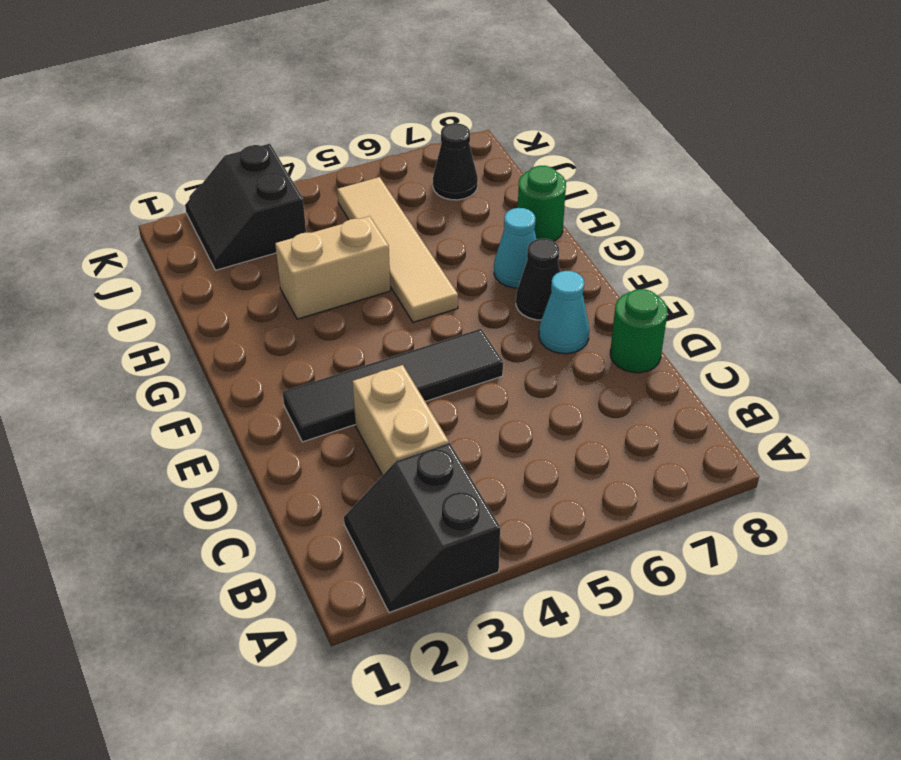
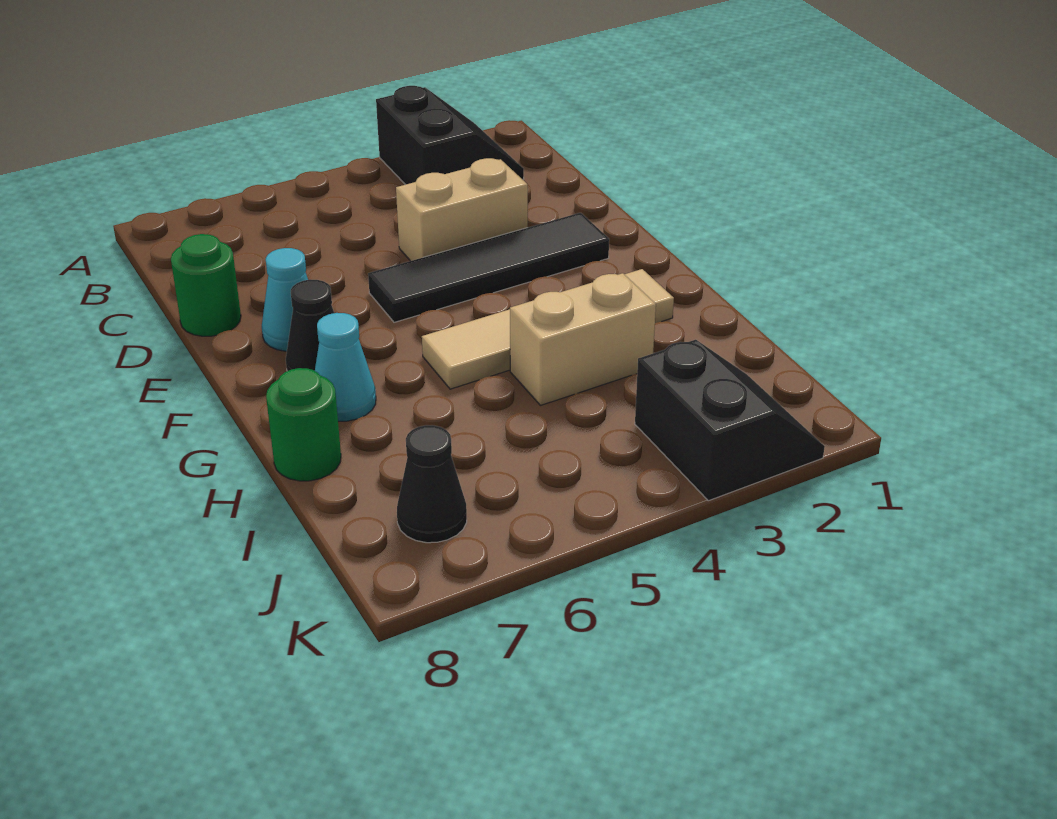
tan brick C3:D3 level 1 -> tan brick D3:D4 level 1
tan tile G5:J5 level 1 -> tan tile G2:G5 level 1

